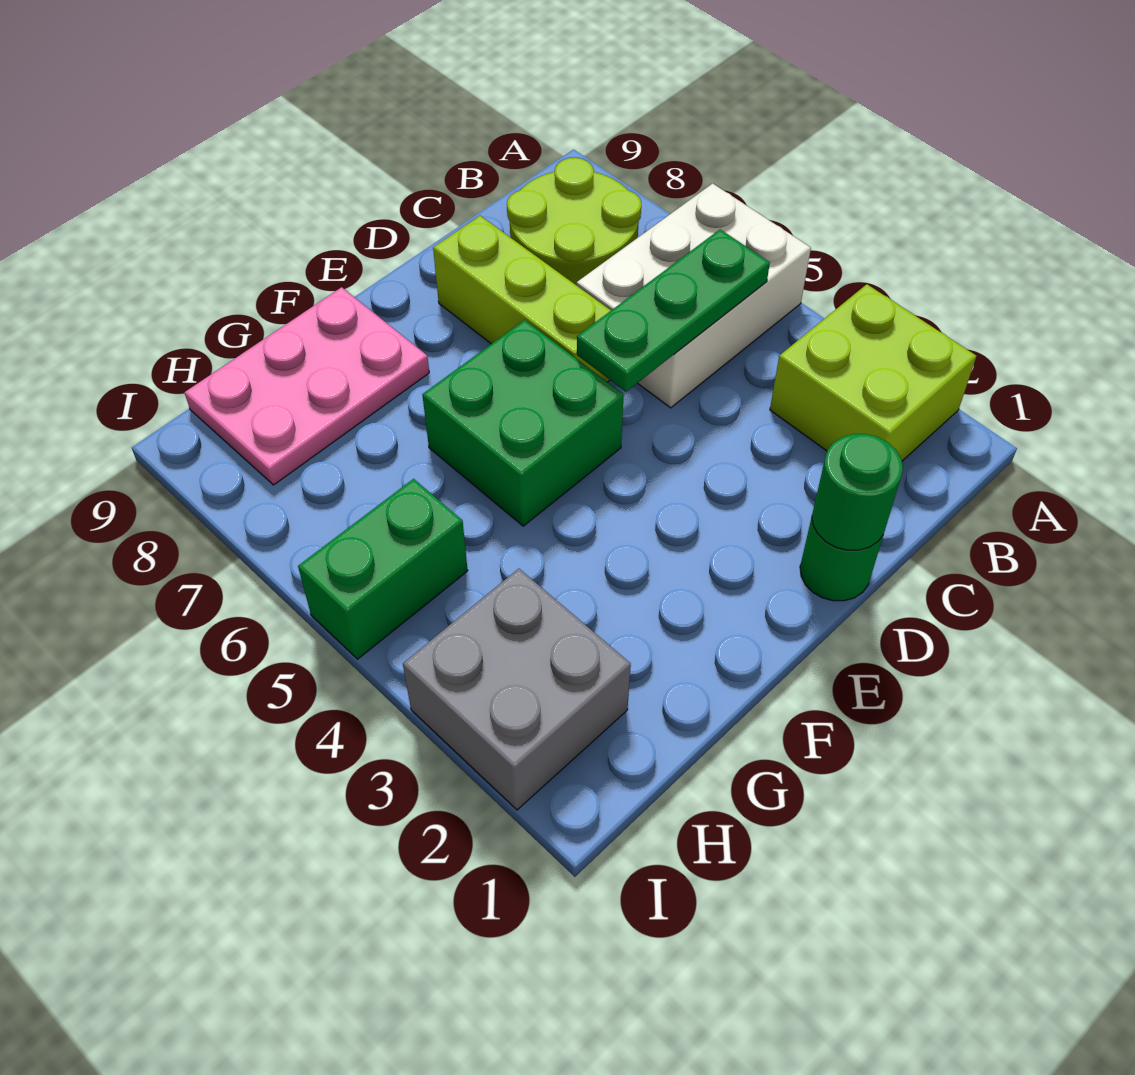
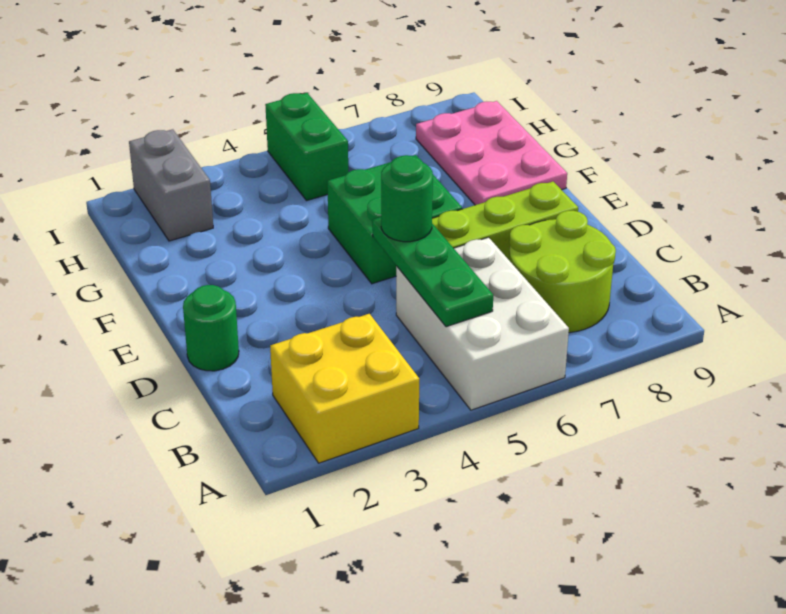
lime brick A2:B3 level 1 -> yellow brick A2:B3 level 1
green round brick D1 level 2 -> green round brick D5 level 3
grey brick H2:I3 level 1 -> grey brick H2:I2 level 1

